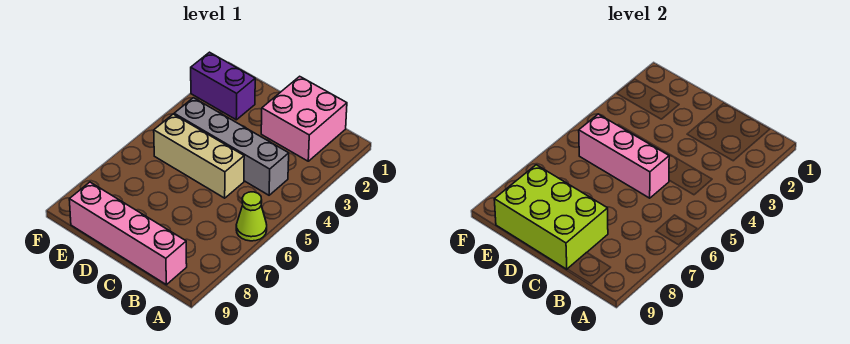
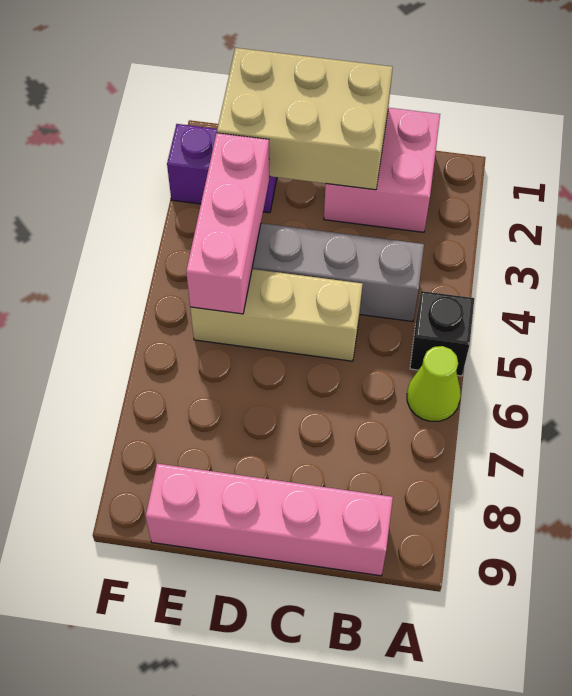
none -> black brick A5 level 1
none -> tan brick C1:E2 level 2
pink brick C5:E5 level 2 -> pink brick E3:E5 level 2
lime brick C8:E9 level 2 -> none

